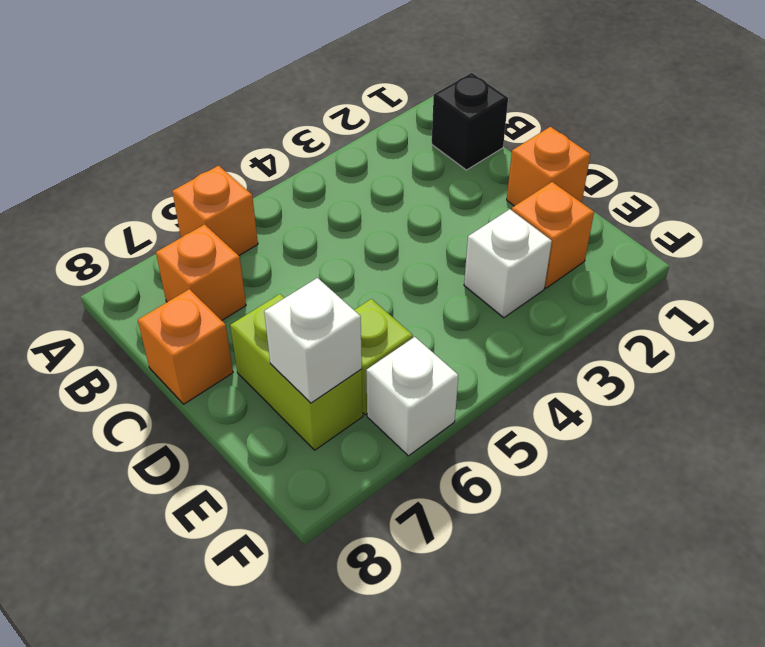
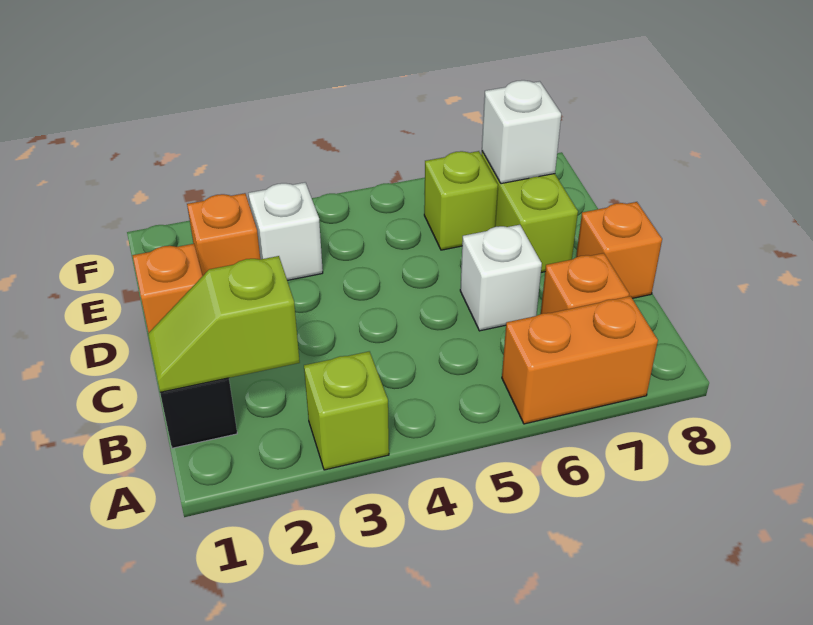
none -> lime brick A3 level 1
orange brick A6 level 1 -> orange brick A6:A7 level 1
none -> lime slope B1:B2 level 2 top 2
white brick F6 level 1 -> white brick C6 level 1

